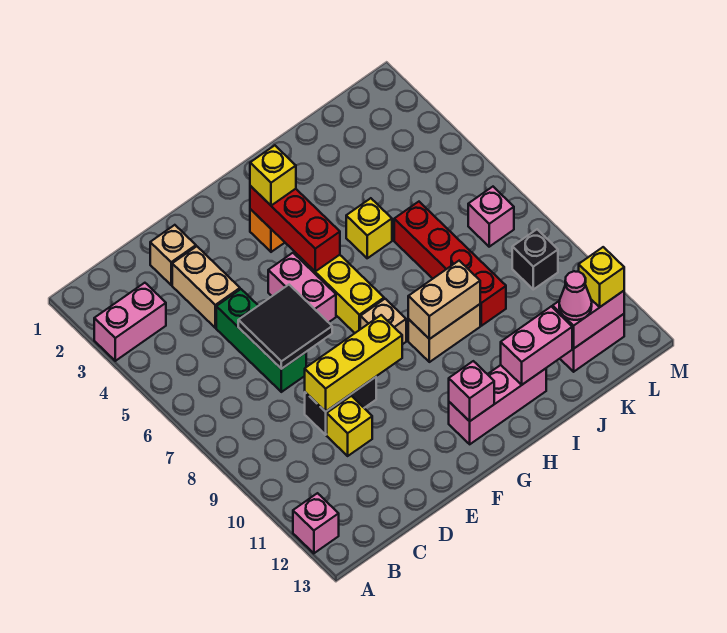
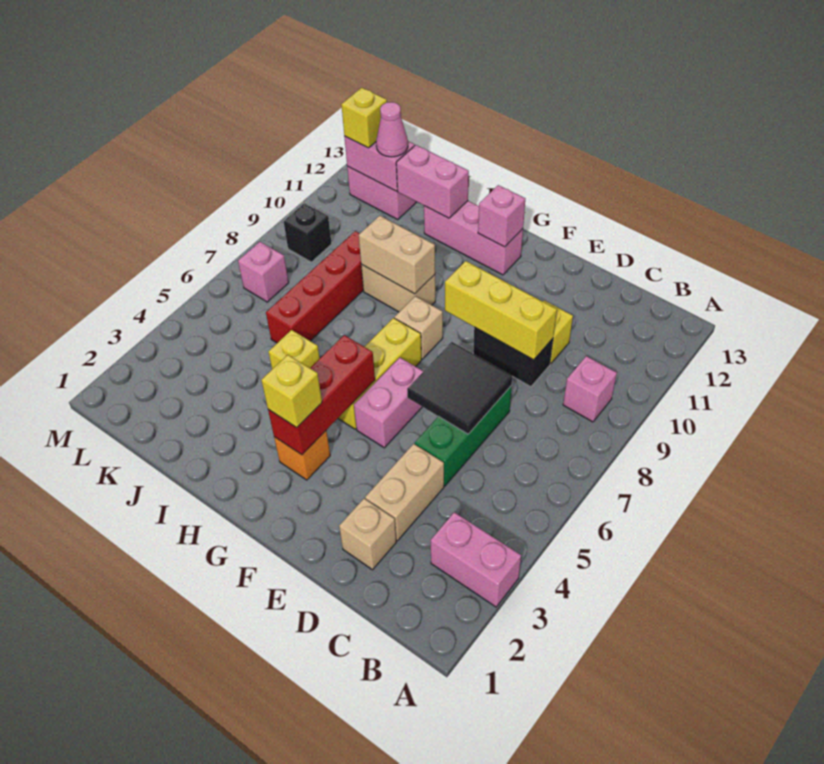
pink brick A12 level 1 -> pink brick B9 level 1

